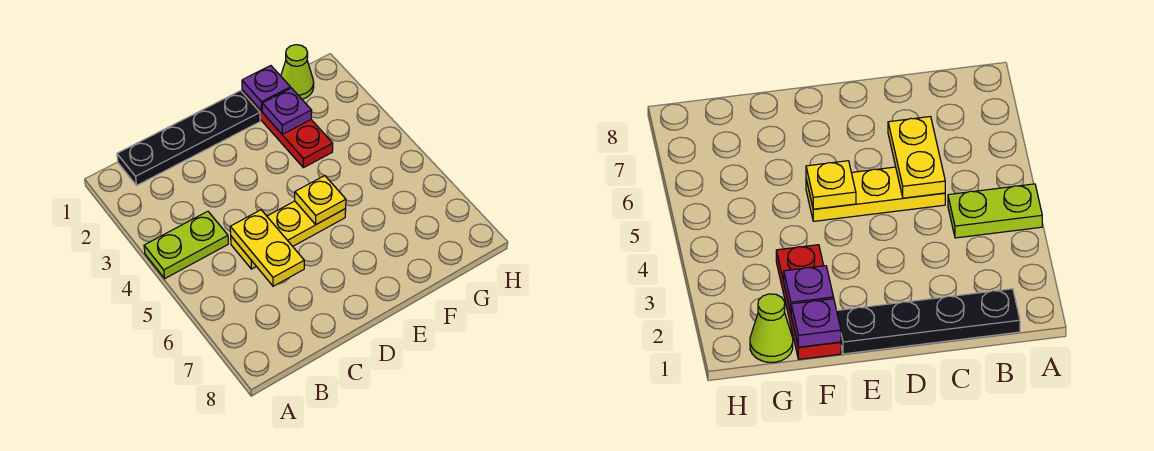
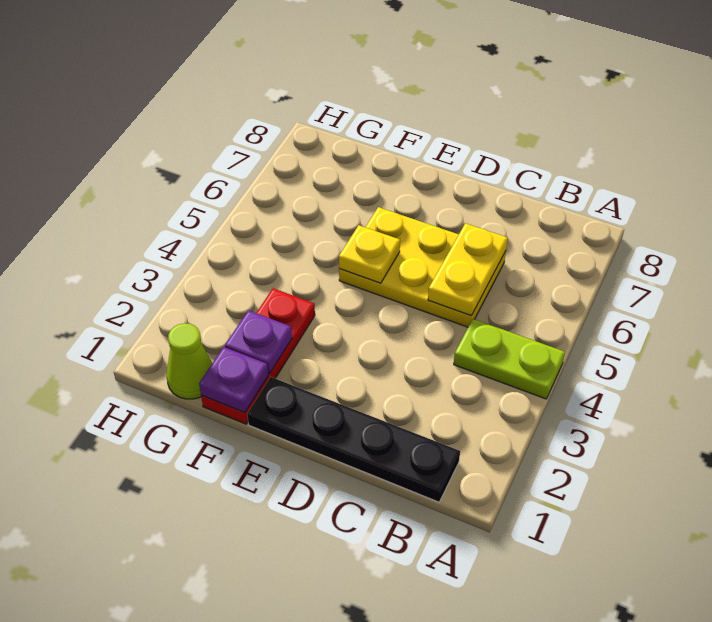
yellow plate C5:E5 level 1 -> yellow plate C5:E6 level 1

